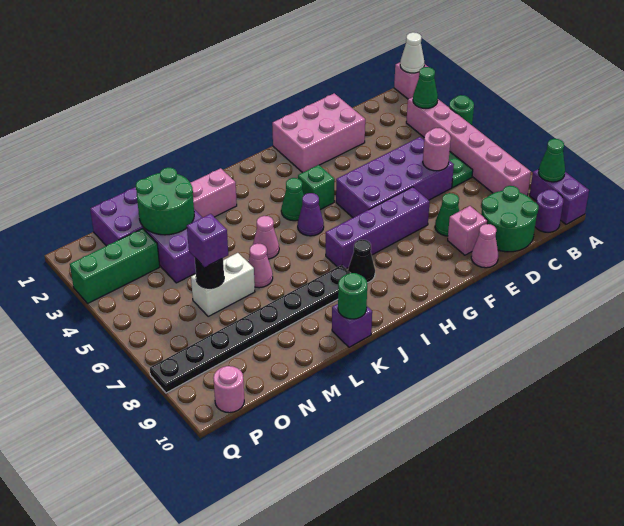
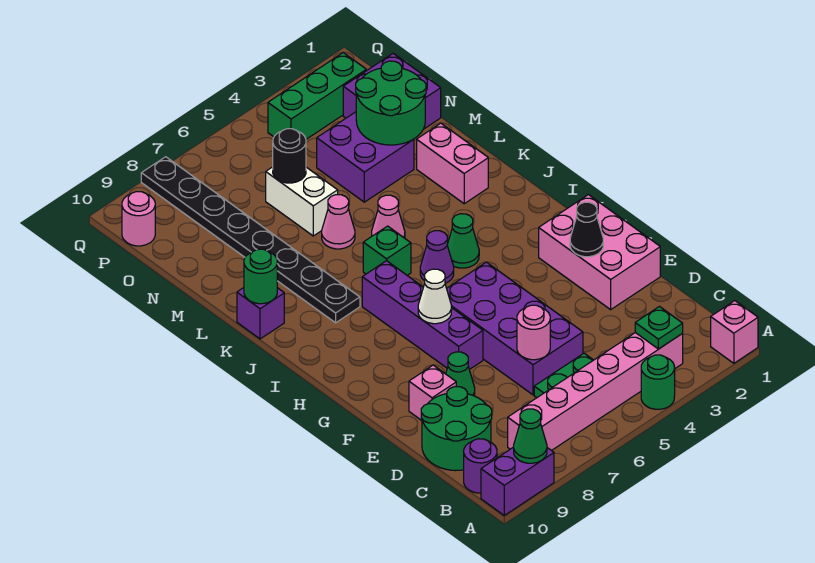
white cone A1 level 2 -> white cone G7 level 2
green cone B3 level 2 -> green plate B3 level 2
pink cone E10 level 1 -> none
green brick H4 level 1 -> green brick J6 level 1
black cone I8 level 1 -> black cone F2 level 2
purple brick N6 level 3 -> none
green brick O3:Q3 level 1 -> green brick P2:P4 level 1

